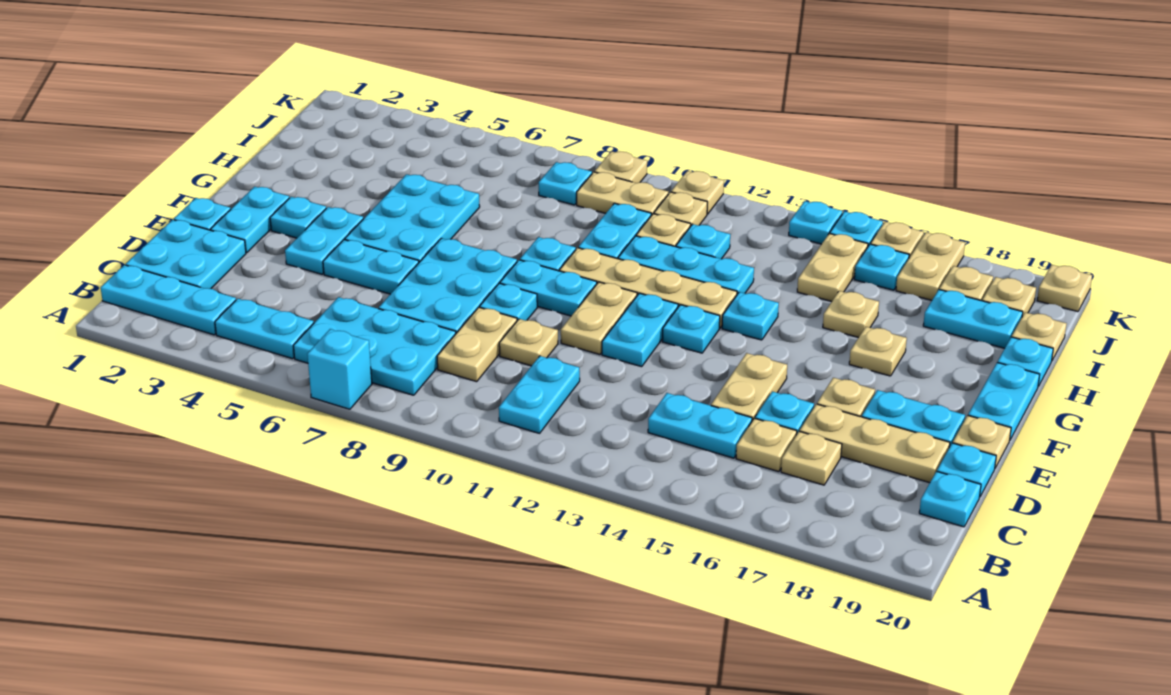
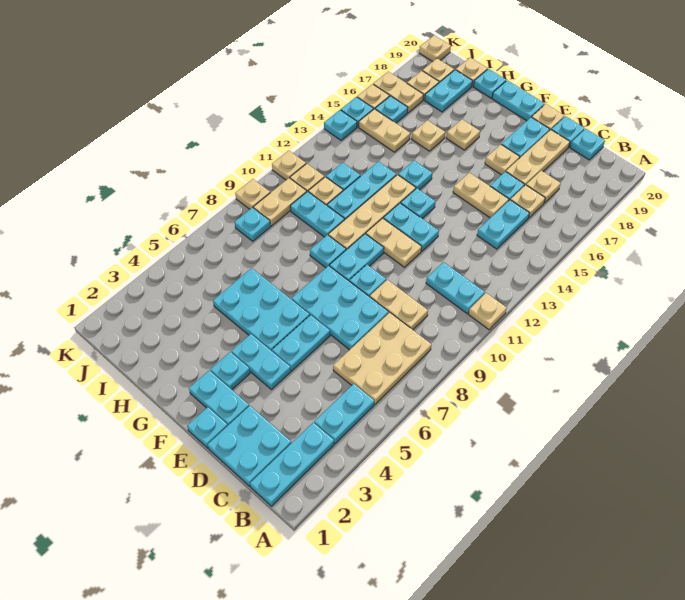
cyan brick A7 level 1 -> none
cyan plate B6:C8 level 1 -> tan plate B6:C8 level 1
tan plate D10 level 1 -> tan plate A11 level 1

